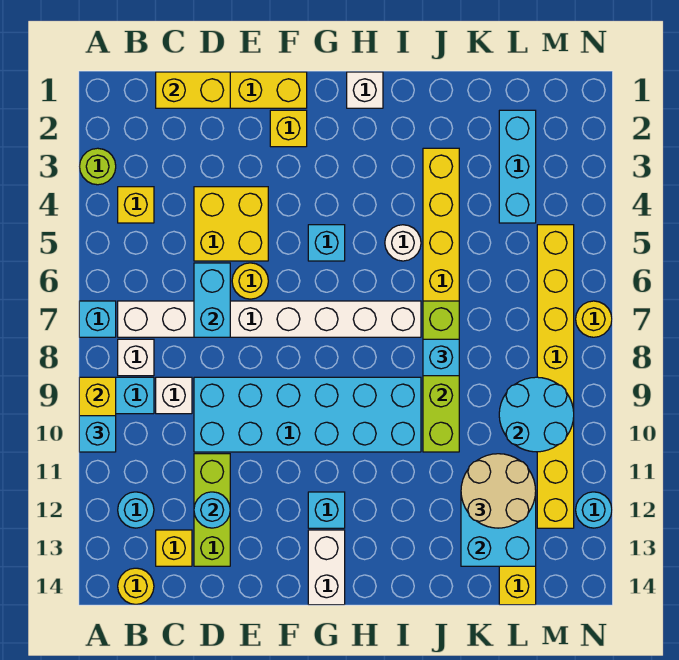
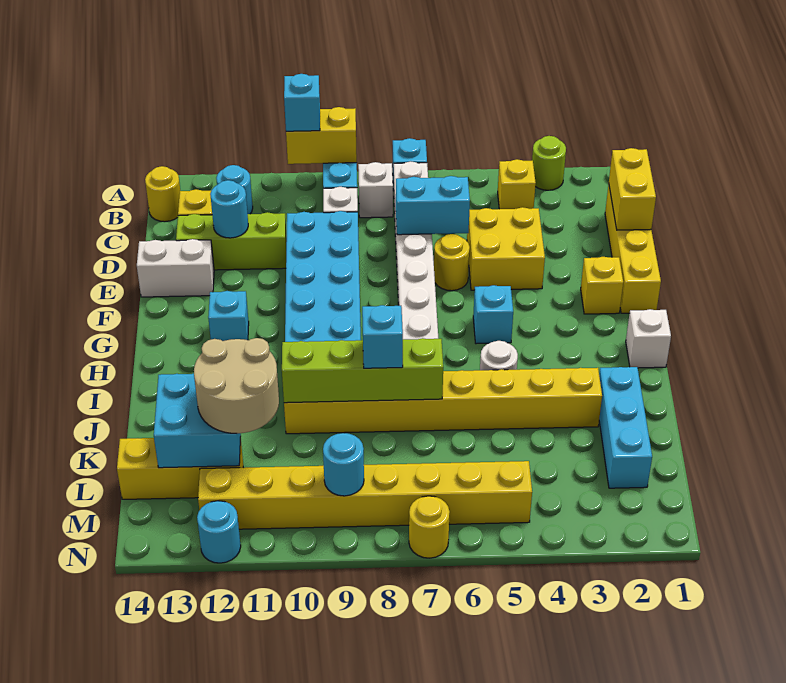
white brick G13:G14 level 1 -> white brick E13:E14 level 1
cyan brick L2:L4 level 1 -> cyan brick J2:L2 level 1
cyan round brick L9:M10 level 2 -> cyan round brick M9 level 2

